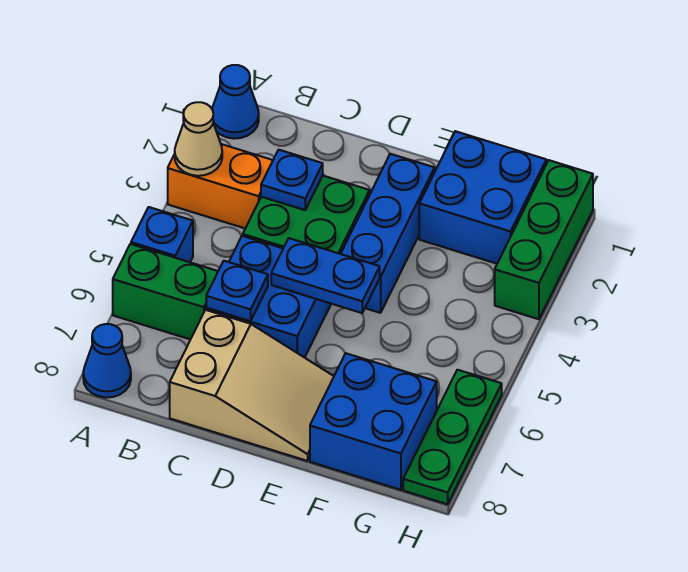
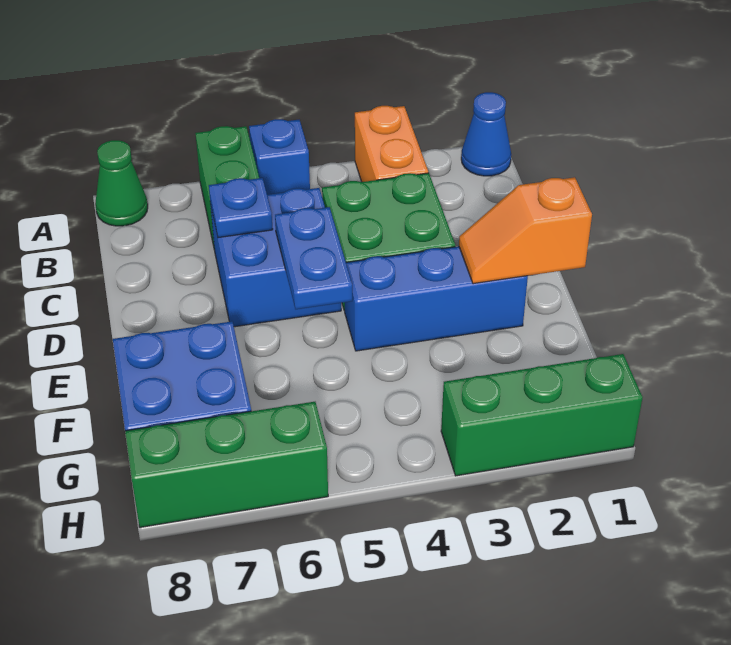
tan cone A3 level 2 -> none
blue cone A8 level 1 -> green cone A8 level 1
blue plate C3 level 2 -> none
tan slope C7:E8 level 1 top C -> none
none -> orange slope E1:E2 level 2 top 1
blue brick F1:G2 level 1 -> none
green plate H6:H8 level 1 -> green brick H6:H8 level 1

